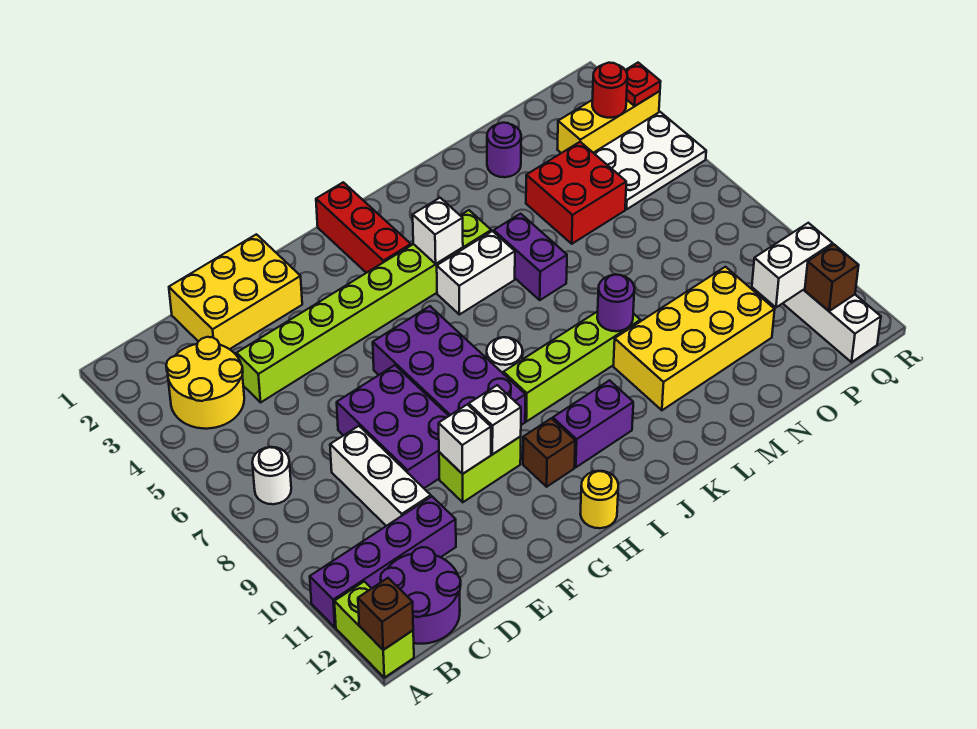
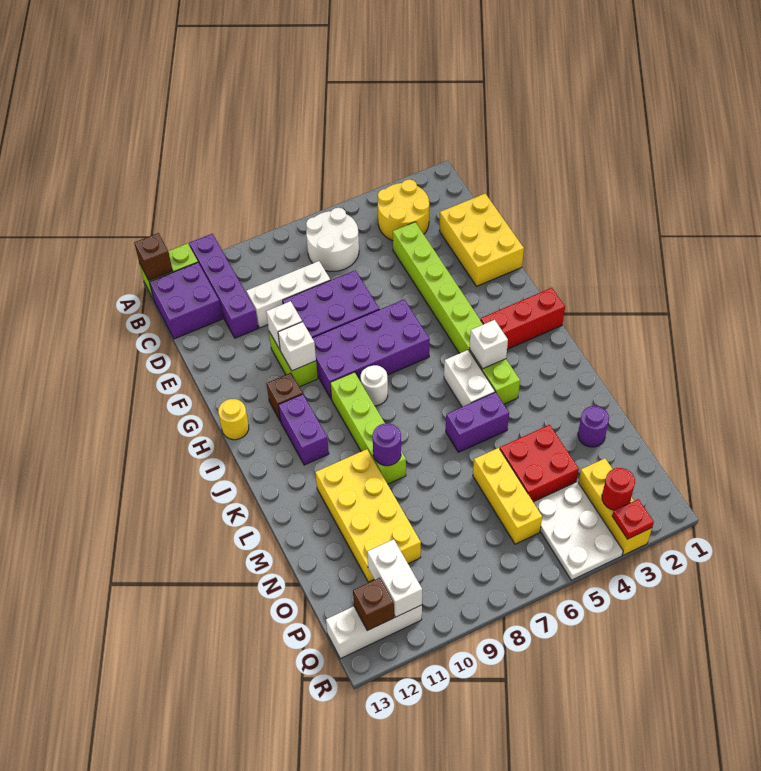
white round brick B7 level 1 -> white round brick B6:C7 level 1
purple round brick B12:C13 level 1 -> purple brick B12:C13 level 1
none -> yellow brick N6:P6 level 1

